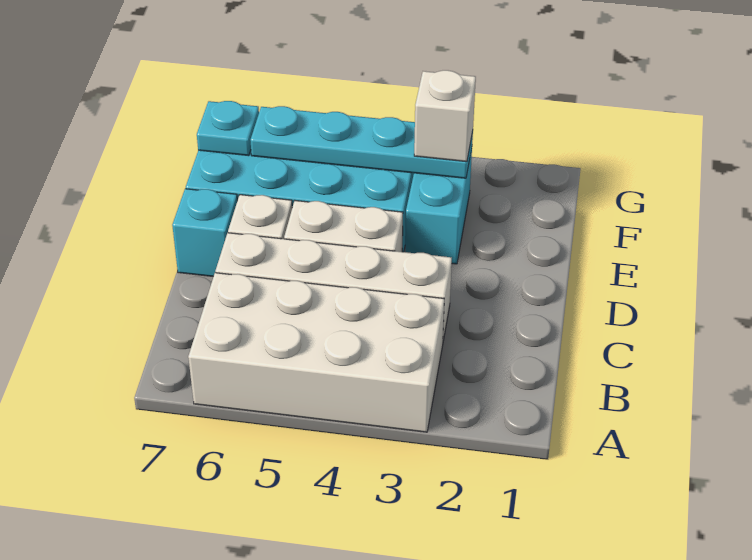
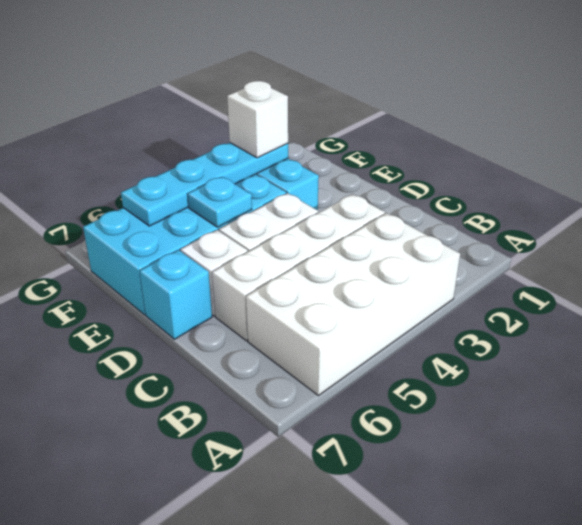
cyan plate F7 level 2 -> cyan plate E5 level 2

